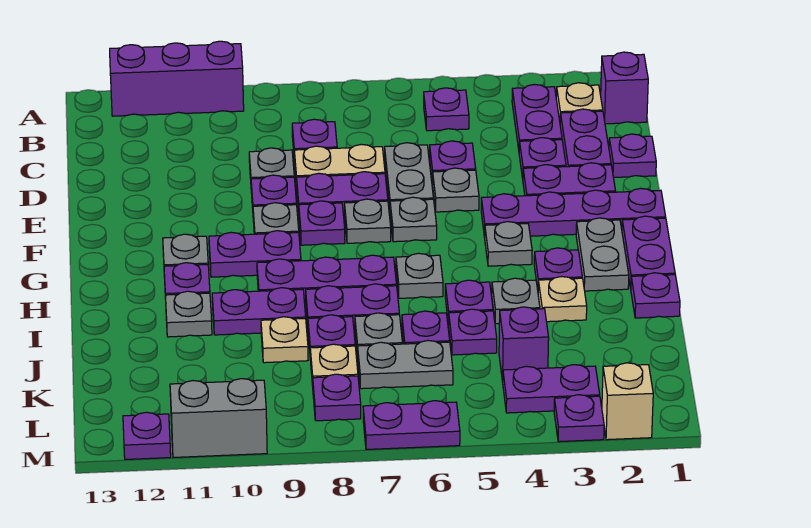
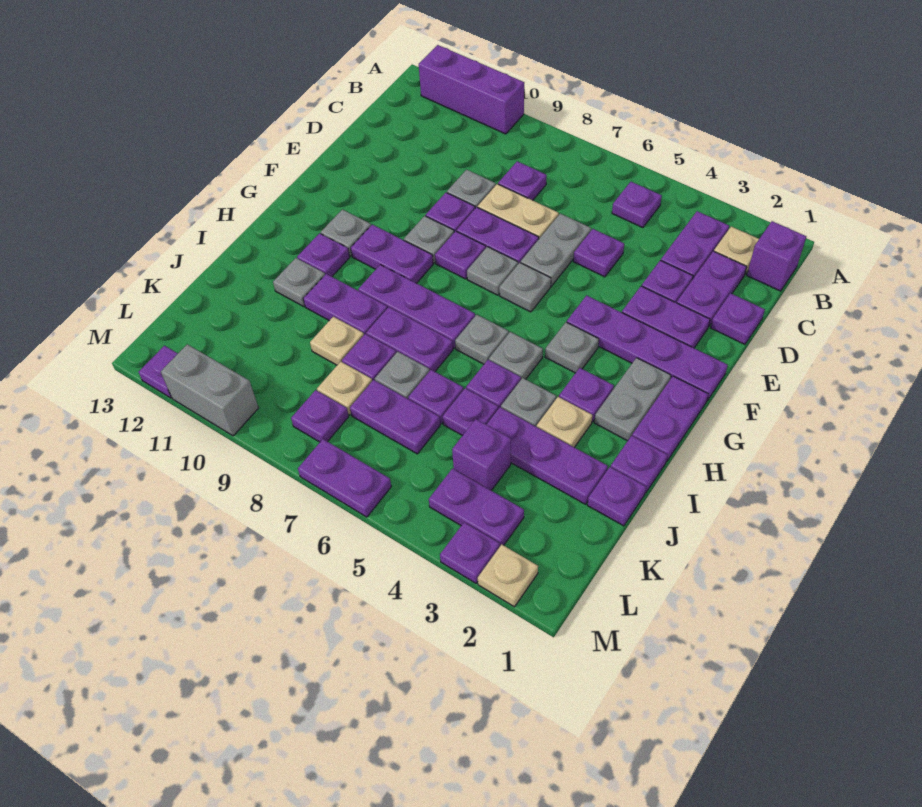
grey plate E5 level 1 -> grey plate H5 level 1
none -> purple plate J1 level 1
none -> purple plate J2:J4 level 1
grey plate K6:K7 level 1 -> purple plate K6:K7 level 1
tan brick M2 level 1 -> tan plate M2 level 1

